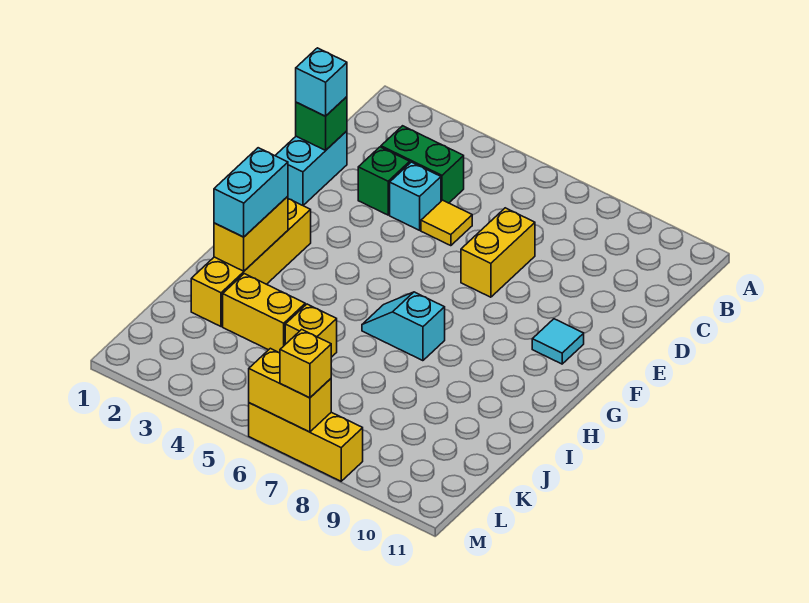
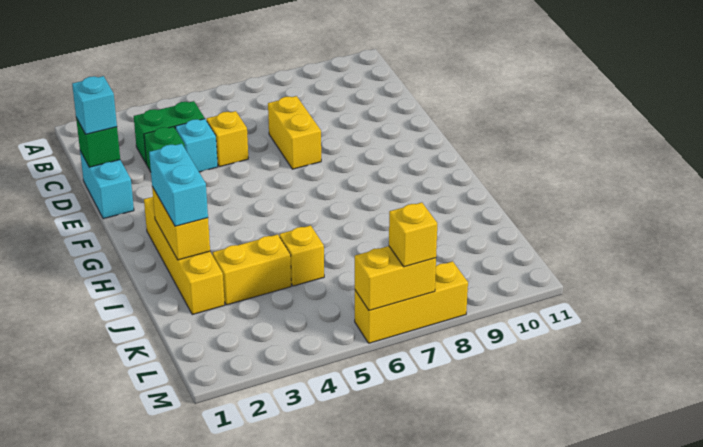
yellow tile D5 level 1 -> yellow brick D5 level 1
cyan tile F10 level 1 -> none
cyan slope H6:H7 level 1 top 7 -> none

